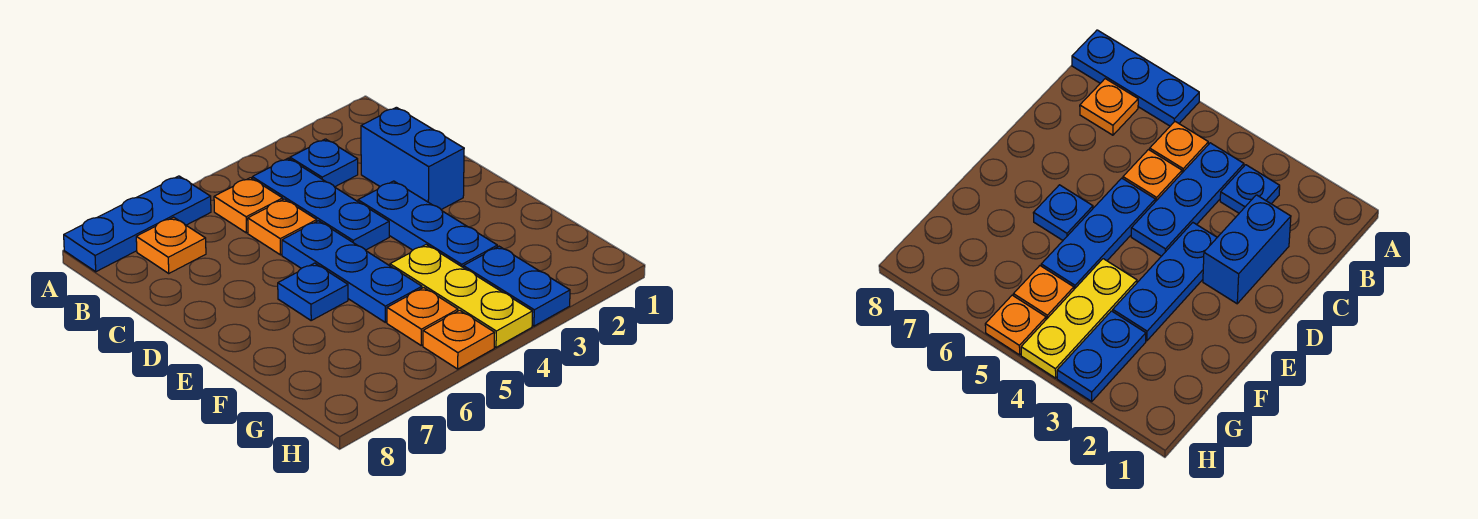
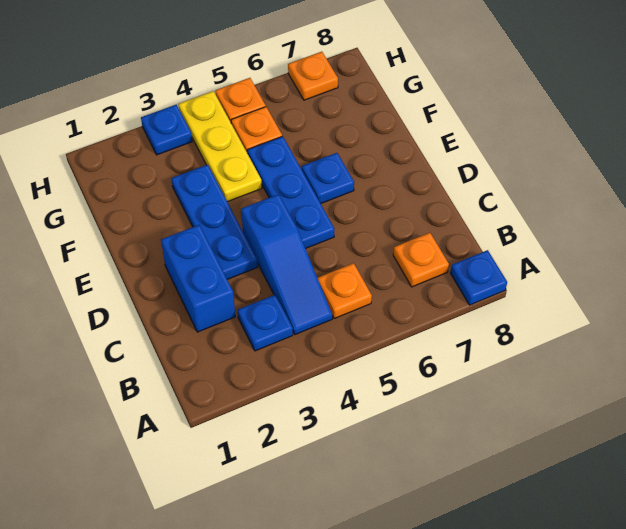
blue plate A6:A8 level 1 -> blue plate A8 level 1
blue plate B4:D4 level 1 -> blue slope B4:D4 level 1 top D
orange plate C5 level 1 -> orange plate H7 level 1
blue plate G3:H3 level 1 -> blue plate H3 level 1

